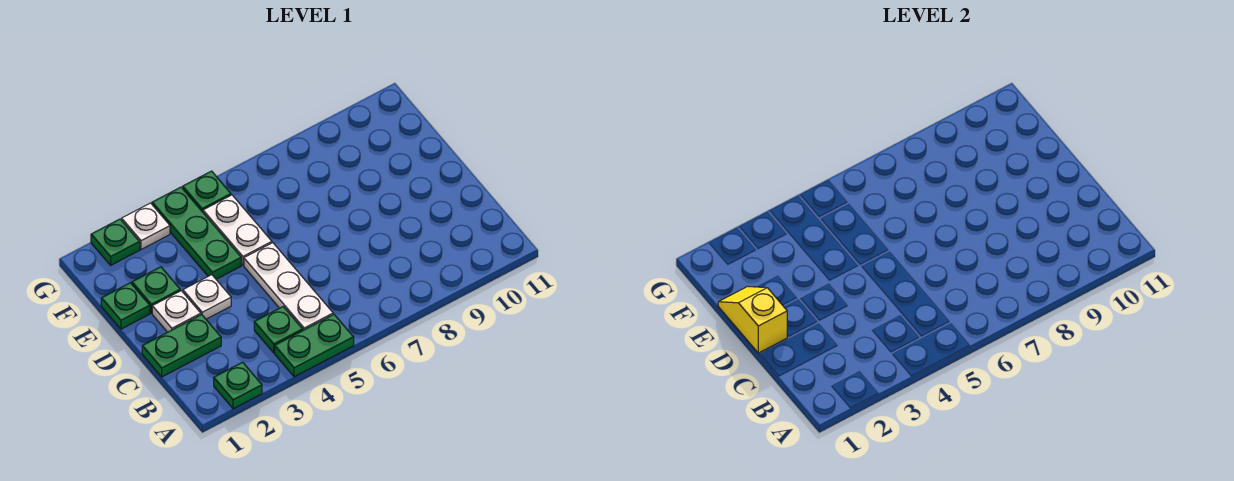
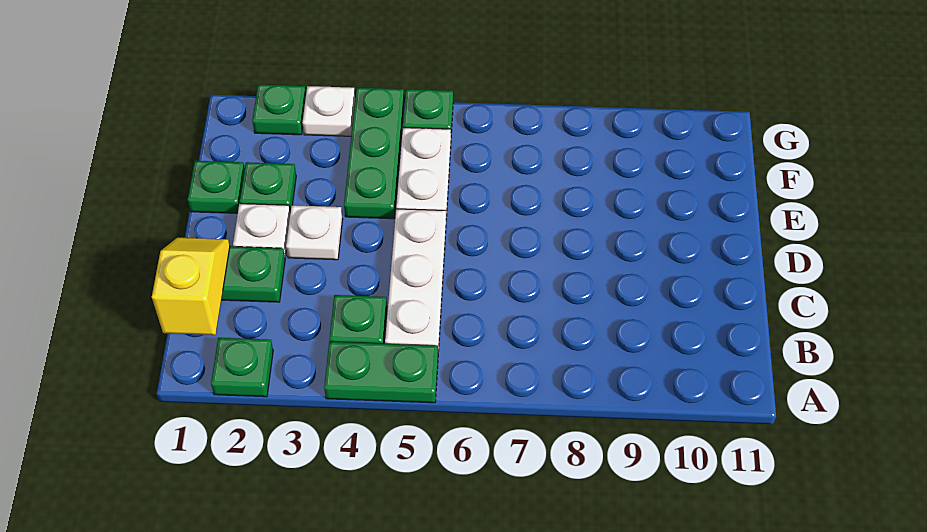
yellow slope D1:E1 level 2 top D -> yellow slope B1:C1 level 2 top B

